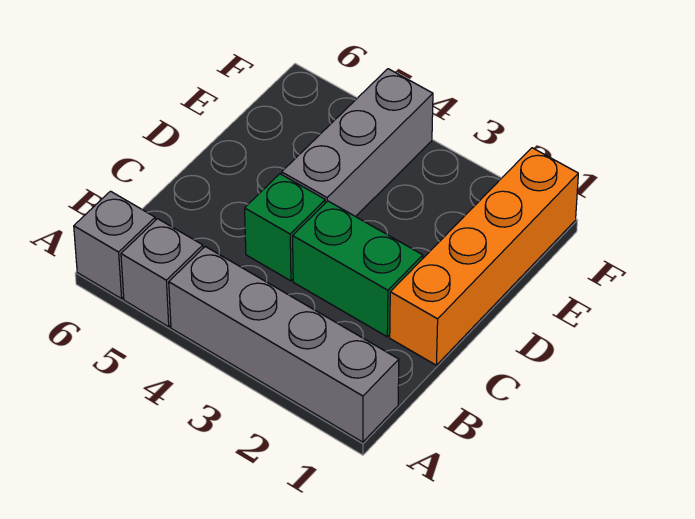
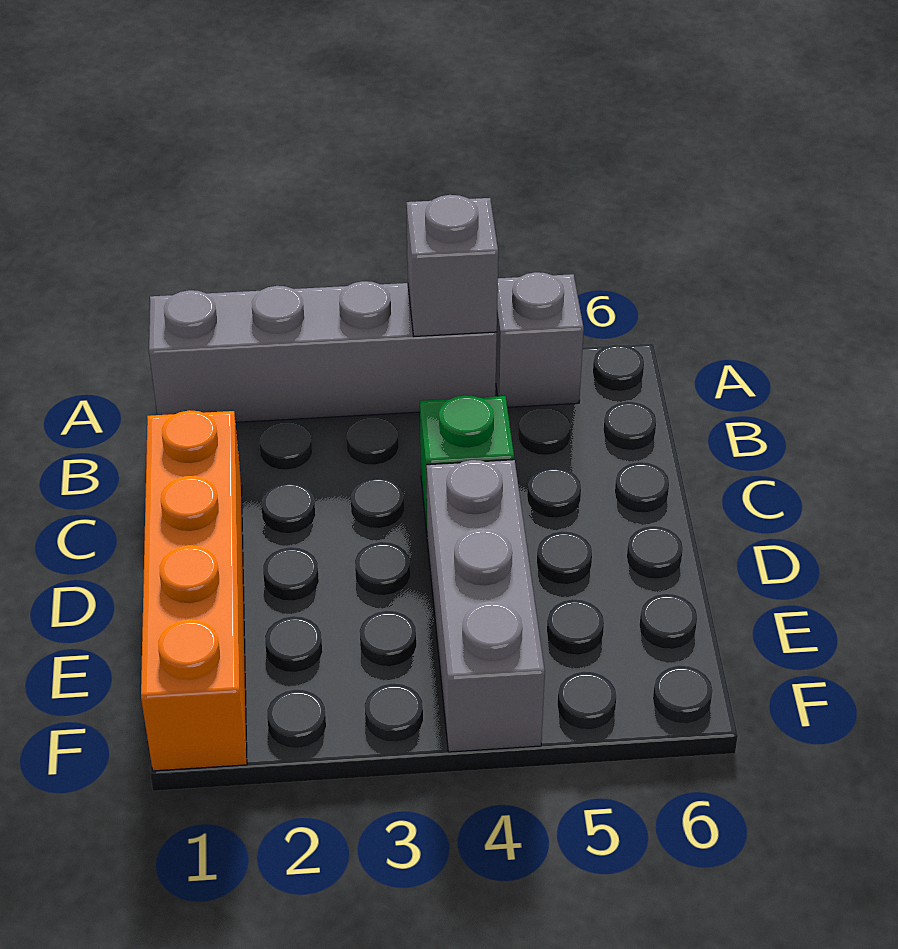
grey brick A6 level 1 -> grey brick A4 level 2
green brick C2:C3 level 1 -> none

